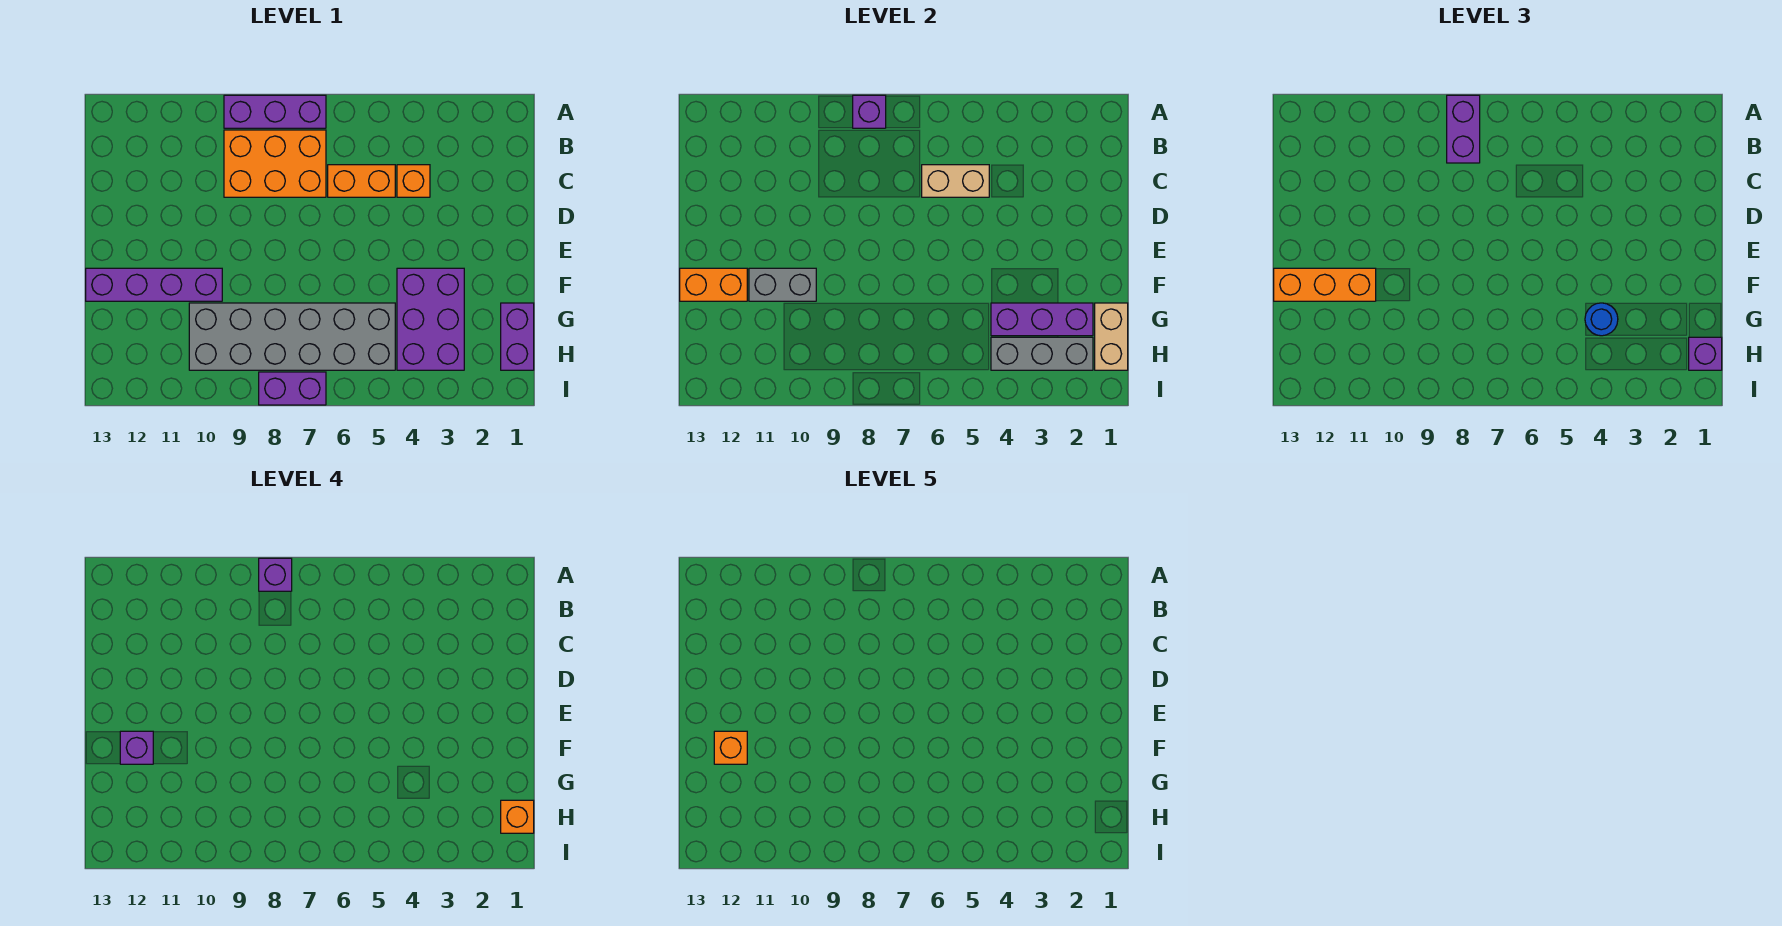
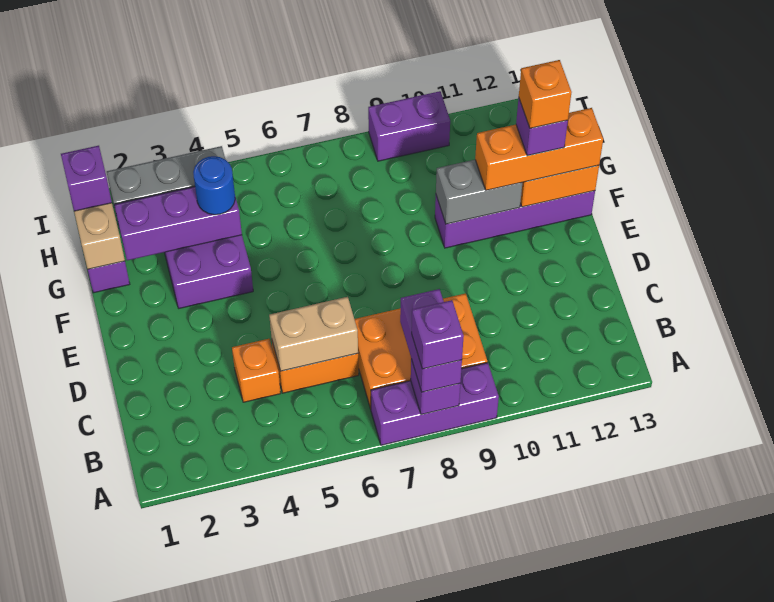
grey brick G5:H10 level 1 -> none
orange brick H1 level 4 -> none
purple brick I7:I8 level 1 -> purple brick I9:I10 level 1

